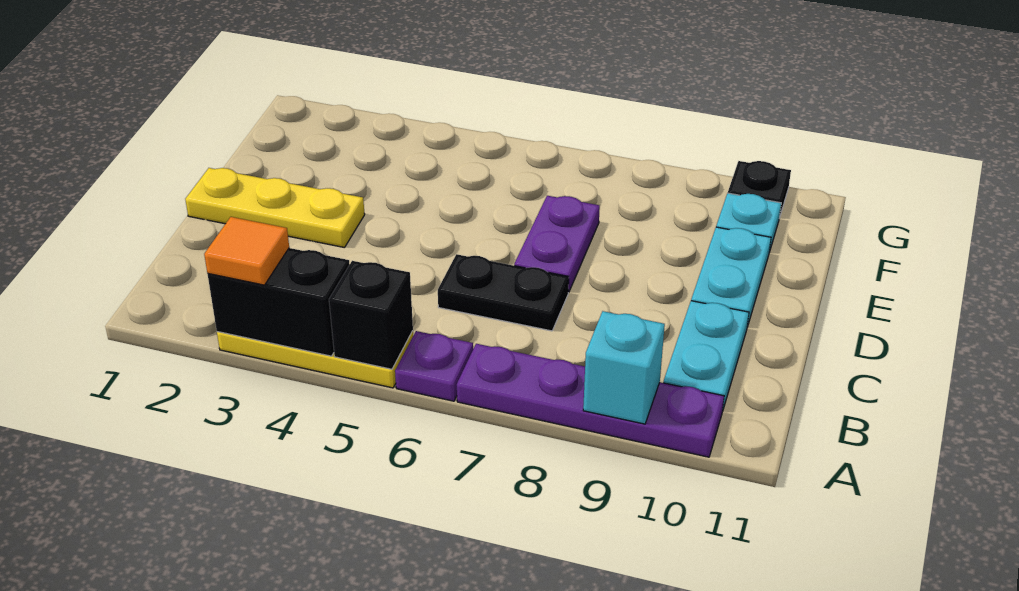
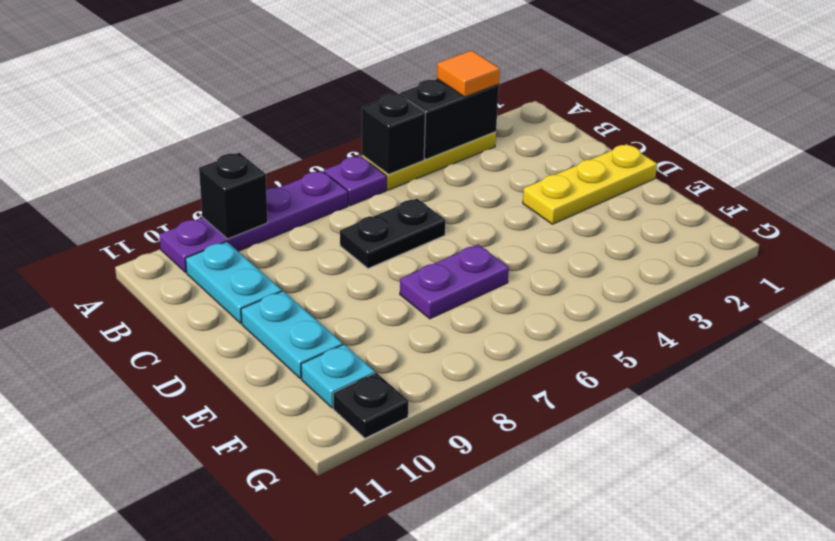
cyan brick A9 level 2 -> black brick A9 level 2
purple plate D7:E7 level 1 -> purple plate E6:E7 level 1

